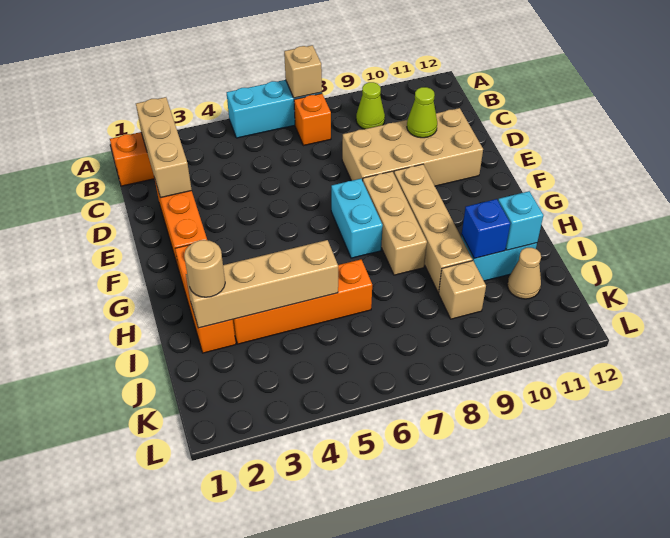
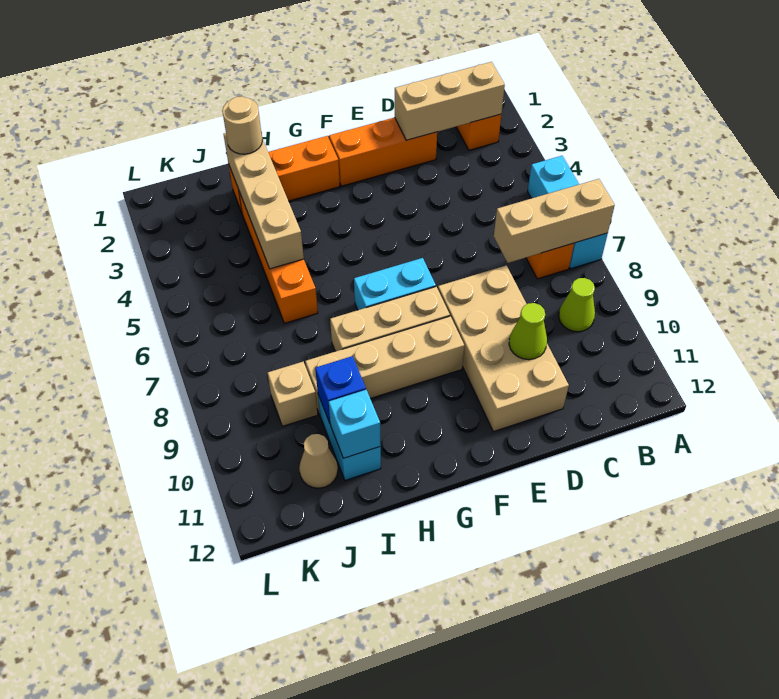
tan brick A7 level 2 -> tan brick A7:C7 level 2

